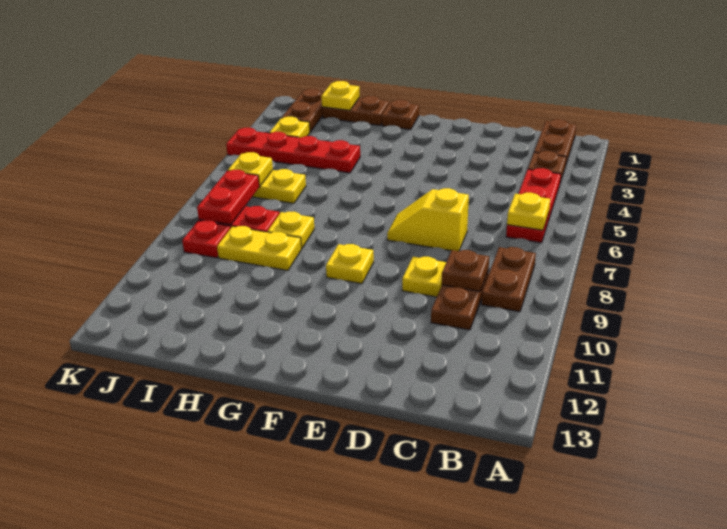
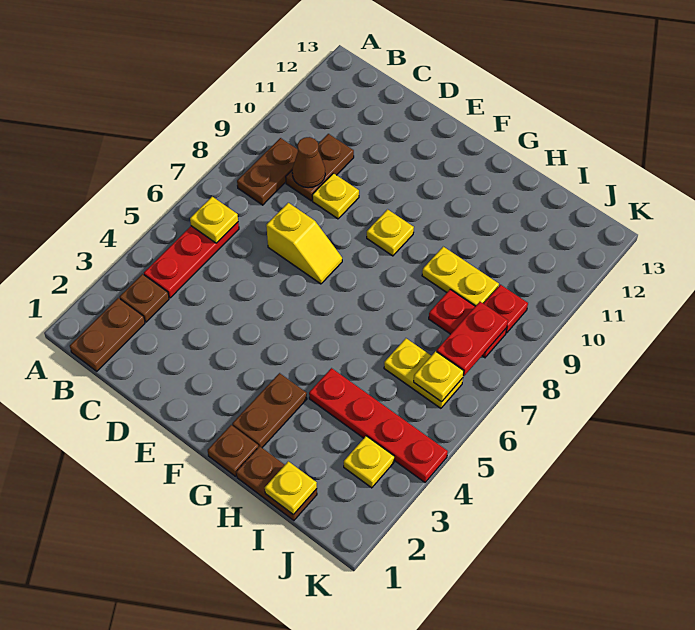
brown plate C9 level 2 -> brown cone C9 level 2
yellow plate H8 level 1 -> none
brown plate J1:J2 level 1 -> brown plate G2:G3 level 1

